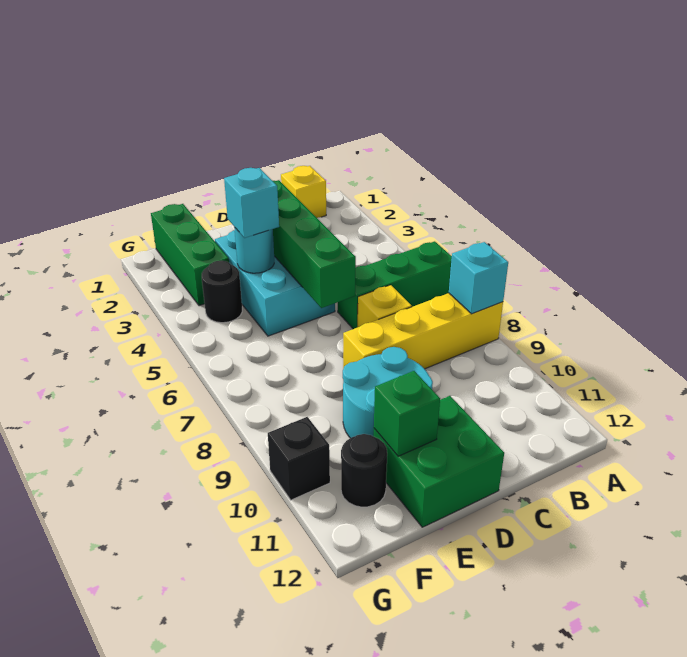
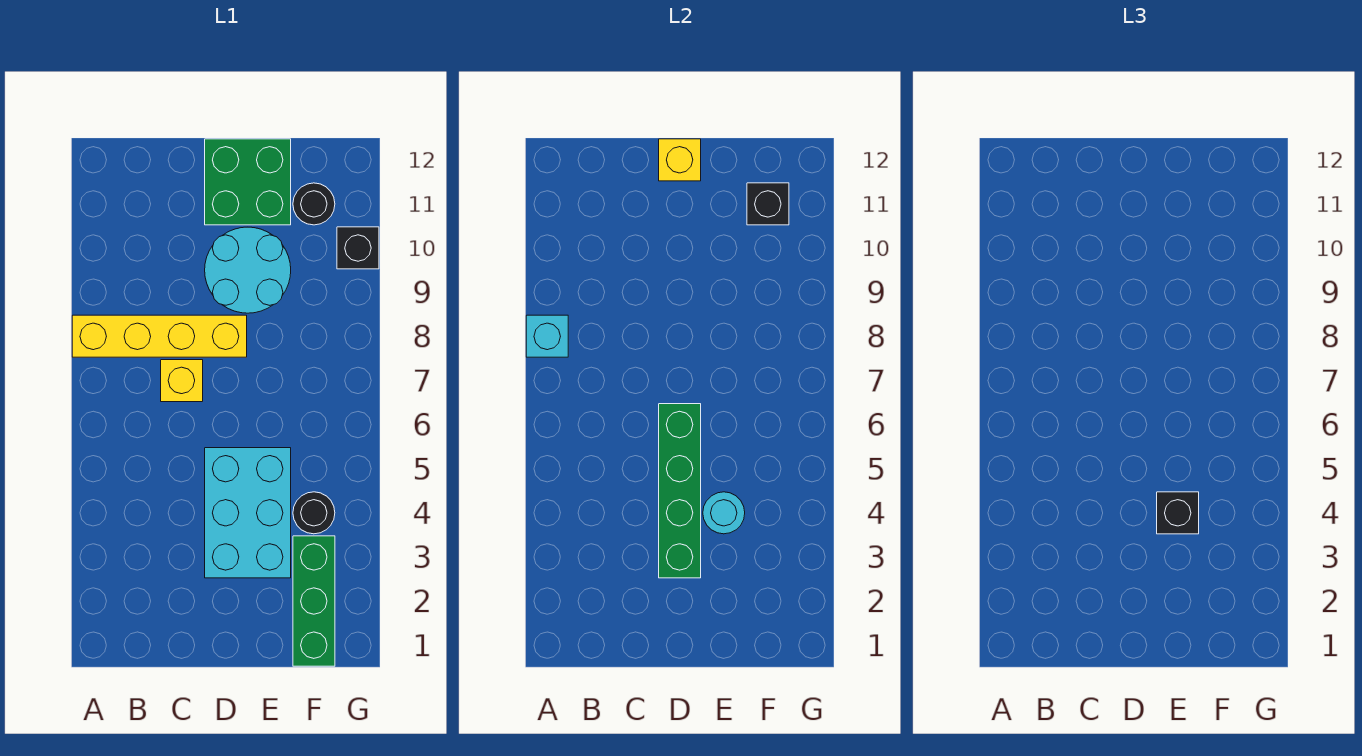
green brick A6:C6 level 1 -> none
yellow brick B1 level 1 -> yellow brick D12 level 2
cyan brick E4 level 3 -> black brick E4 level 3
green brick E11 level 2 -> none
none -> black brick F11 level 2

